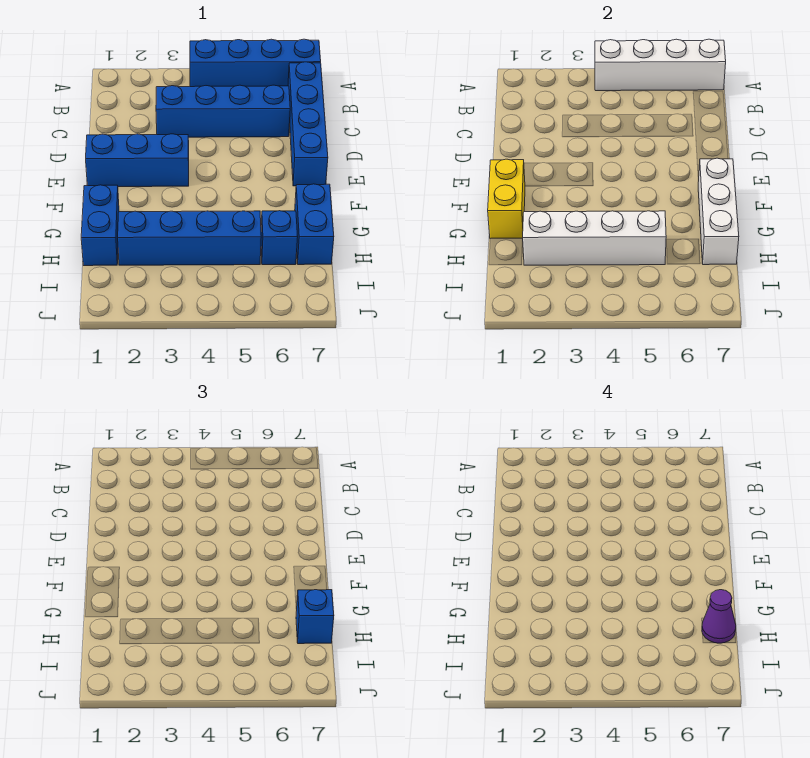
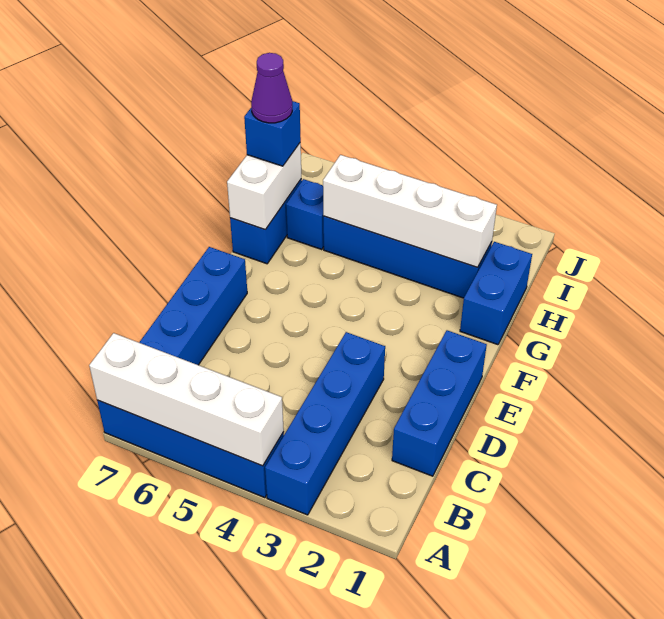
blue brick C3:C6 level 1 -> blue brick A3:D3 level 1
blue brick E1:E3 level 1 -> blue brick C1:E1 level 1
yellow brick F1:G1 level 2 -> none
white brick F7:H7 level 2 -> white brick G7:H7 level 2

